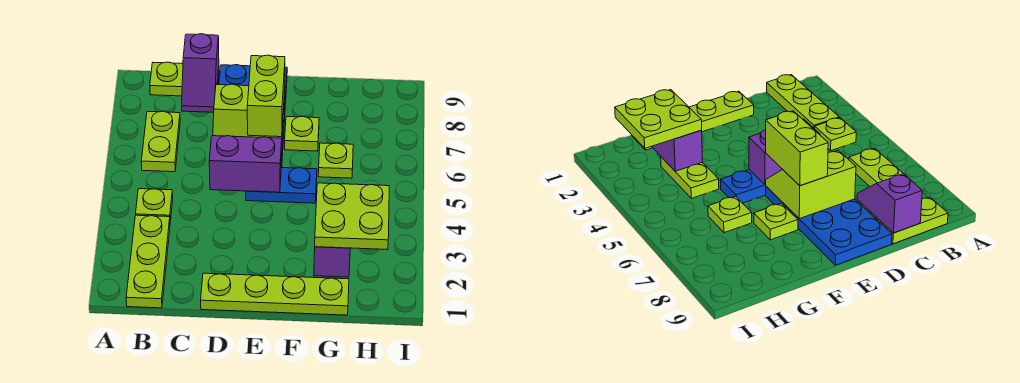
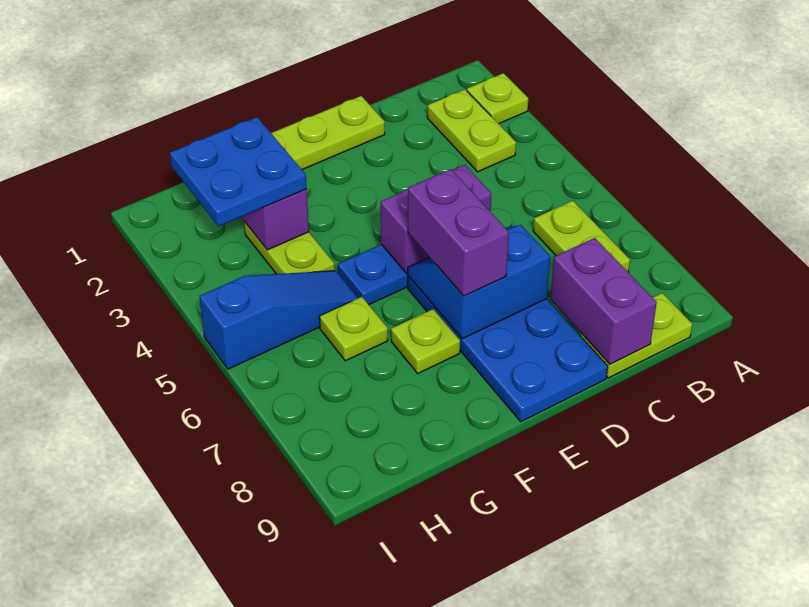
lime plate B1:B3 level 1 -> lime plate B2:B3 level 1
lime plate B4 level 1 -> lime plate A2 level 1
purple slope C8:C9 level 2 top 9 -> purple brick C8:C9 level 2
lime slope D6:E7 level 2 top 7 -> blue slope D6:E7 level 2 top 7
lime brick E6:E7 level 3 -> purple brick E6:E7 level 3
lime plate G2:H3 level 3 -> blue plate G2:H3 level 3
none -> blue slope G5:I5 level 1 top I

